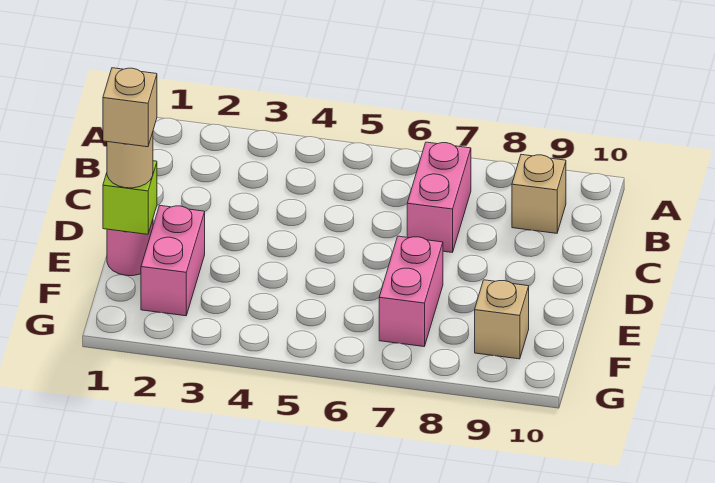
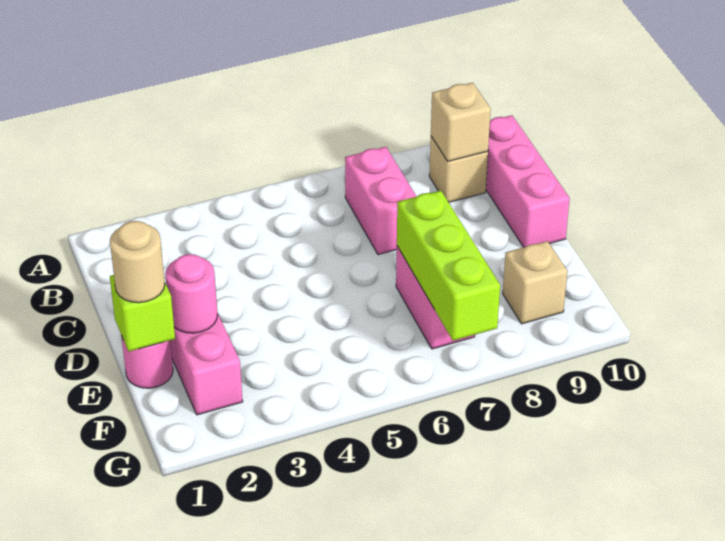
none -> pink brick B10:D10 level 1
tan brick E1 level 4 -> tan brick B9 level 2
none -> pink round brick E2 level 2
none -> lime brick E7:G7 level 2

